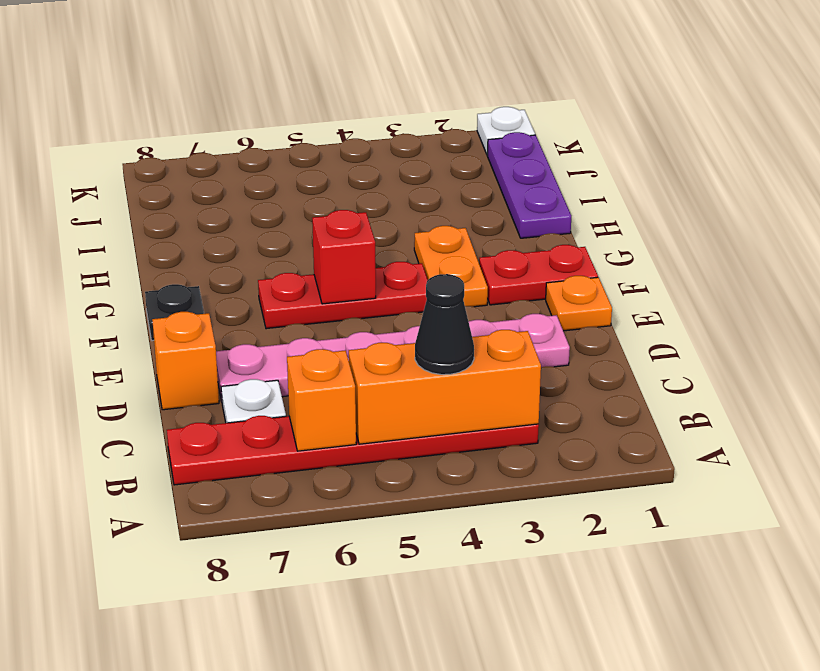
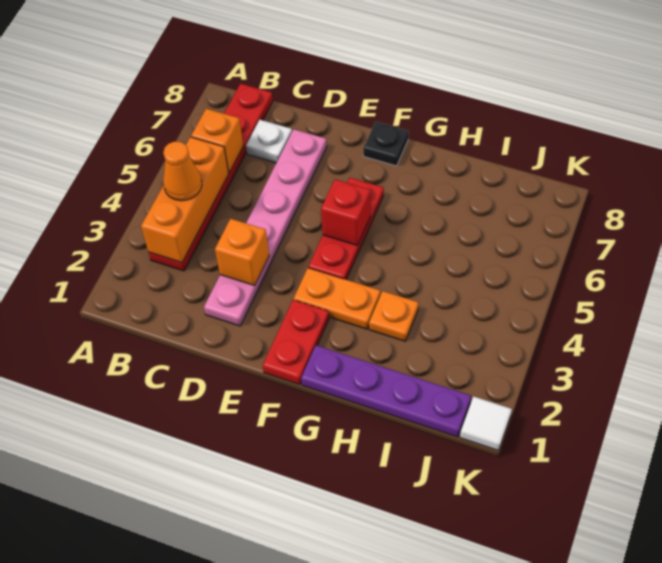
black cone B4 level 3 -> orange cone B4 level 3
orange brick D8 level 1 -> orange brick D3 level 2
orange plate E1 level 1 -> orange plate H3 level 1
purple plate H1:J1 level 1 -> purple plate G1:J1 level 1
white plate K1 level 1 -> white tile K1 level 1

